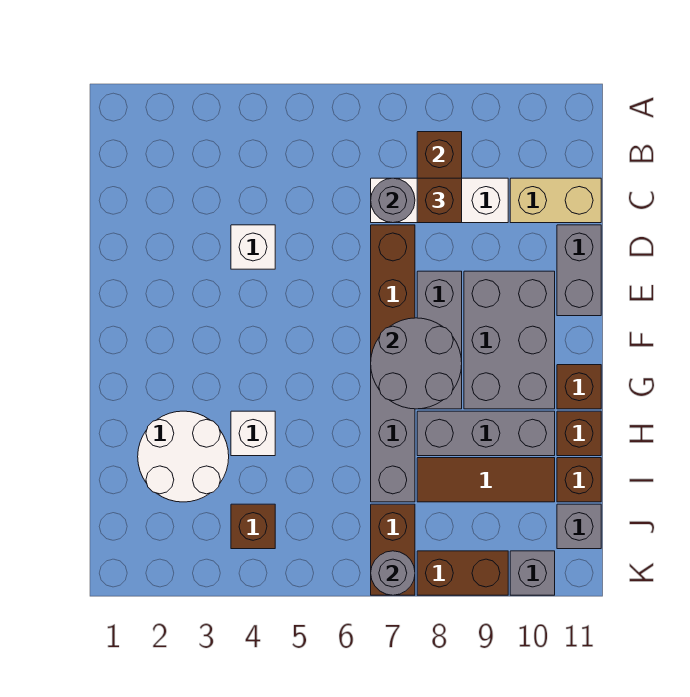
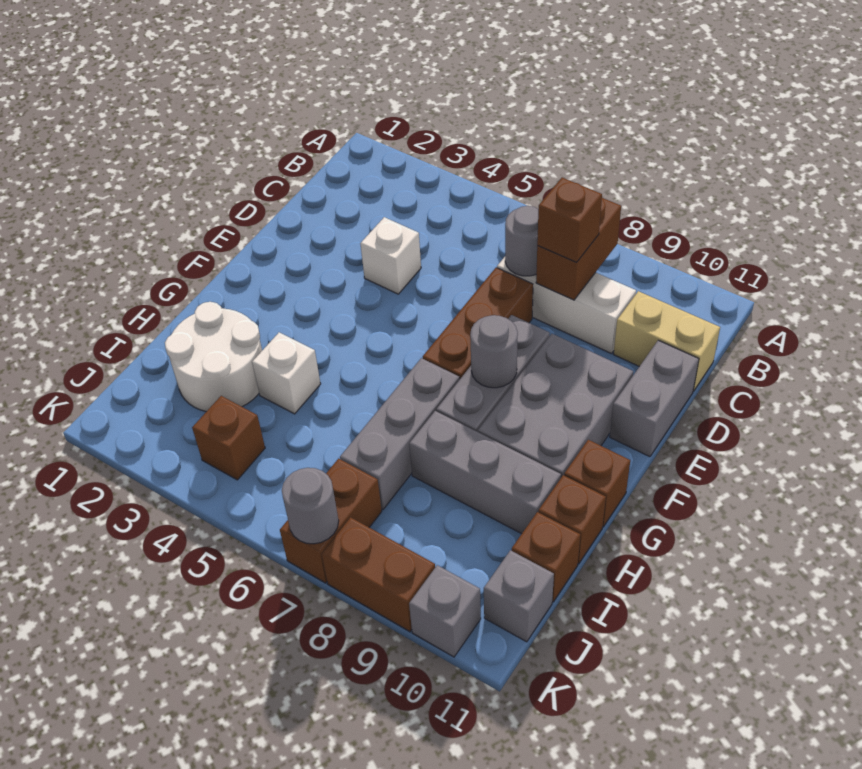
grey round brick F7:G8 level 2 -> grey round brick F8 level 2
brown tile I8:I10 level 1 -> none

